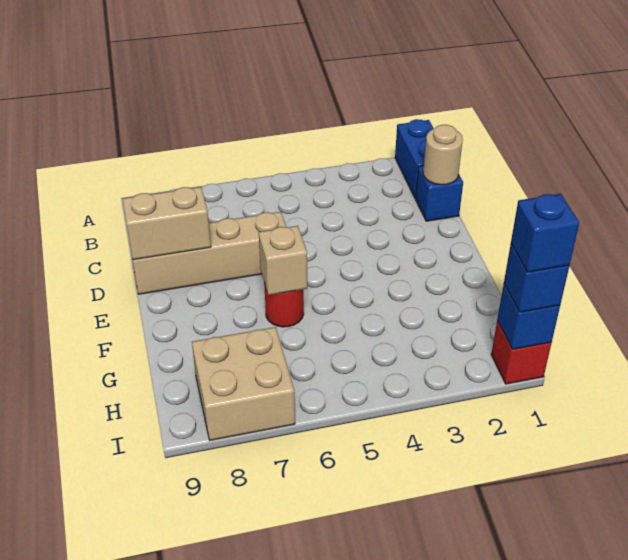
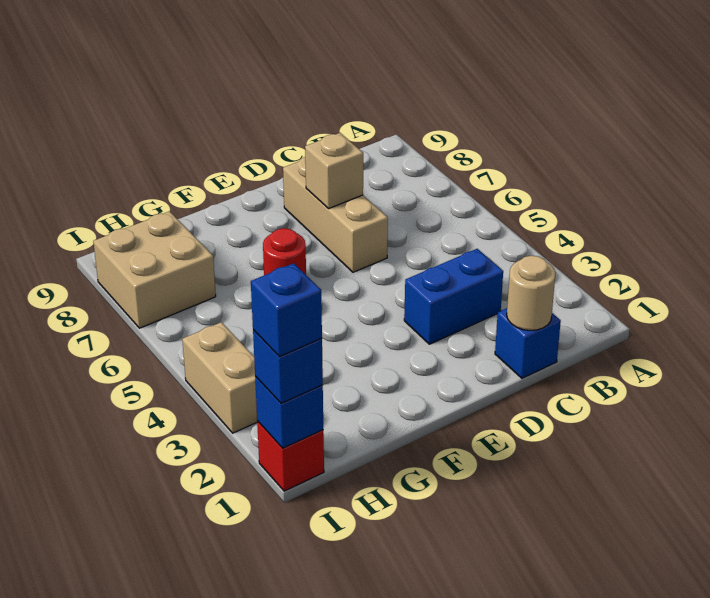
blue brick A1:B1 level 1 -> blue brick C3:D3 level 1
tan brick D6:D9 level 1 -> tan brick D6:D8 level 1
tan brick D8:D9 level 2 -> tan brick I3:I4 level 1
tan brick F6 level 2 -> tan brick D7 level 2

